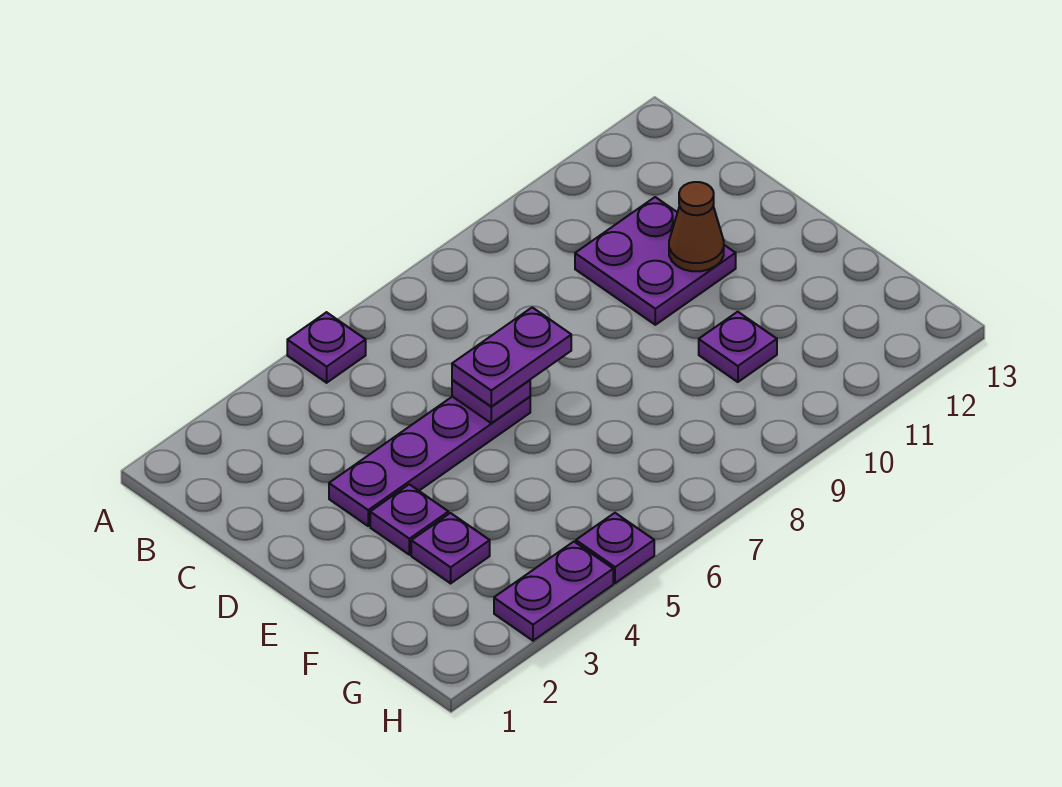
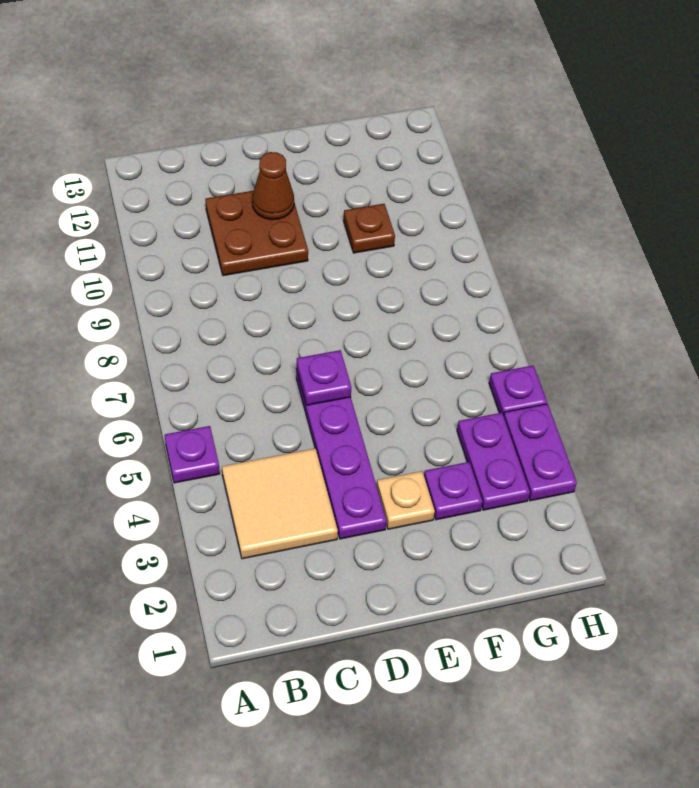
none -> tan tile B3:C4 level 1
purple plate C10:D11 level 1 -> brown plate C10:D11 level 1
purple plate D6:D7 level 3 -> purple plate G3:G4 level 1
purple plate E3 level 1 -> tan plate E3 level 1
purple plate F10 level 1 -> brown plate F10 level 1

